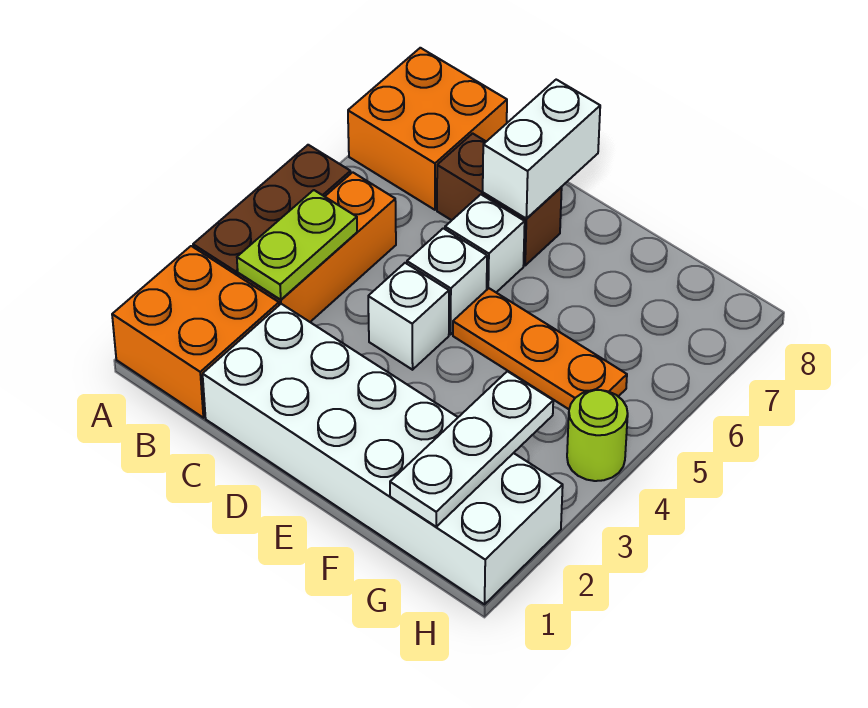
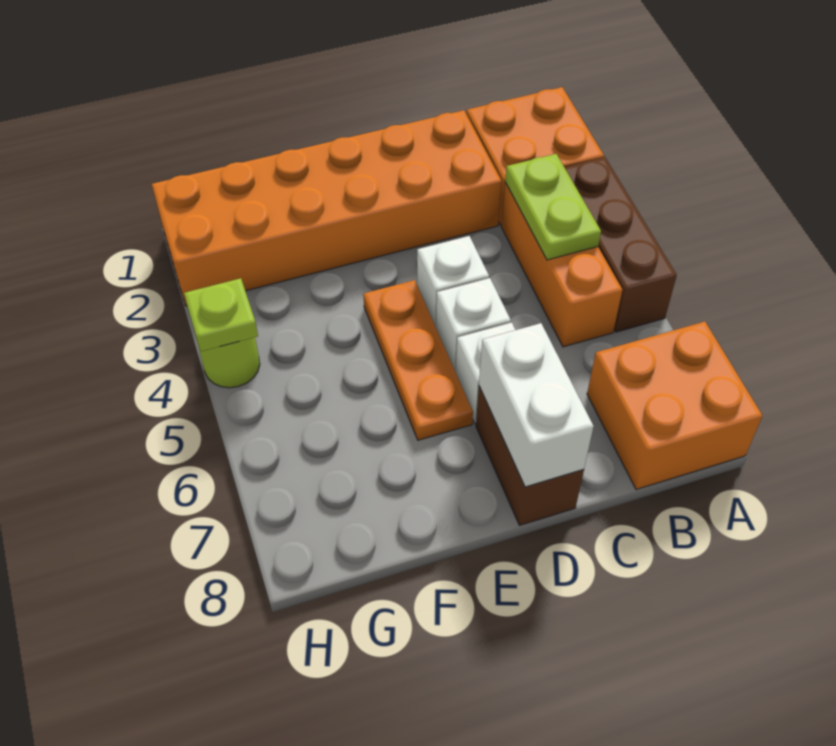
white brick C1:H2 level 1 -> orange brick C1:H2 level 1
brown brick C7:D7 level 1 -> brown brick D7:D8 level 1
orange plate E5:G5 level 1 -> orange plate E4:E6 level 1
white plate G1:G3 level 2 -> none
none -> lime plate H4 level 2

